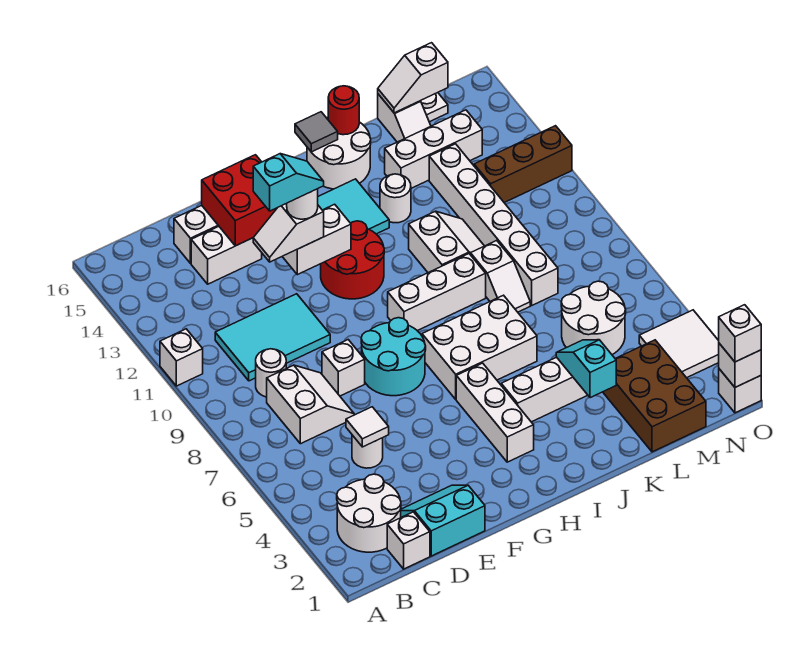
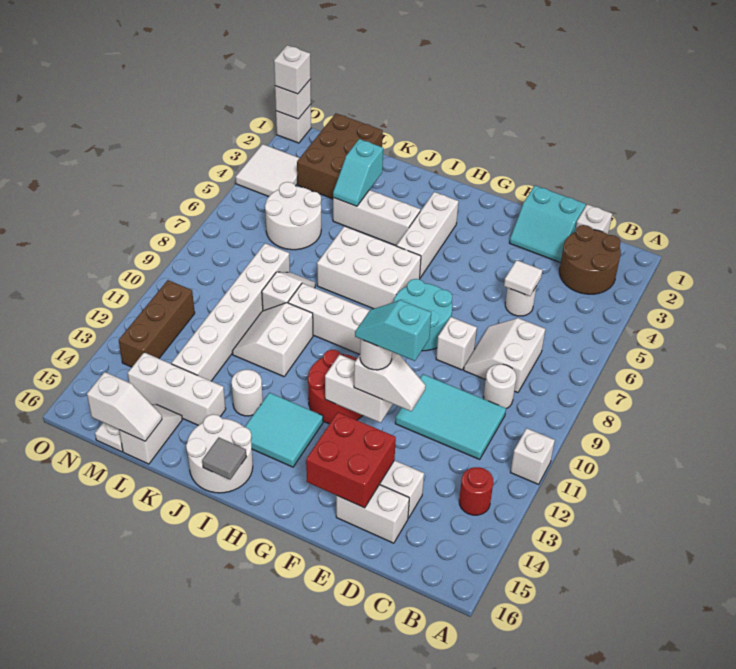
white round brick B2:C3 level 1 -> brown round brick B2:C3 level 1
red round brick J16 level 2 -> red round brick B13 level 1
brown brick M12:O12 level 1 -> brown brick N11:N13 level 1

